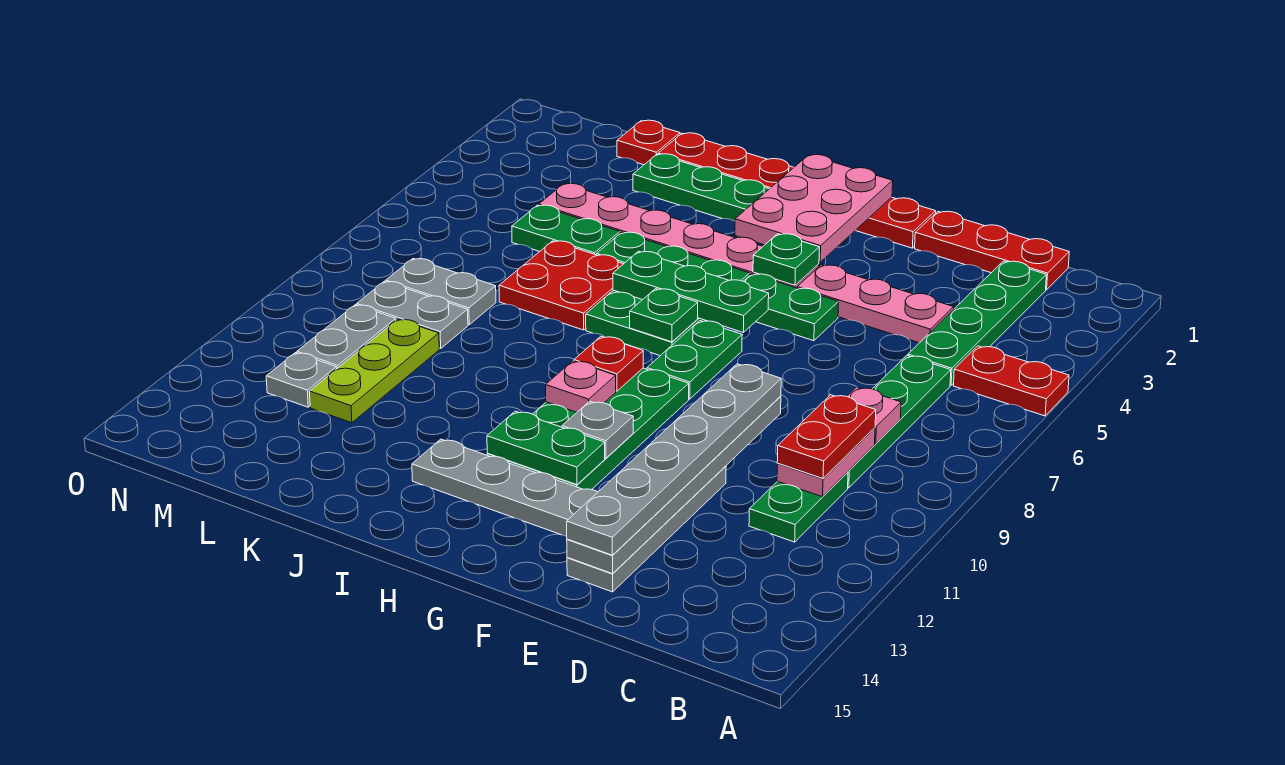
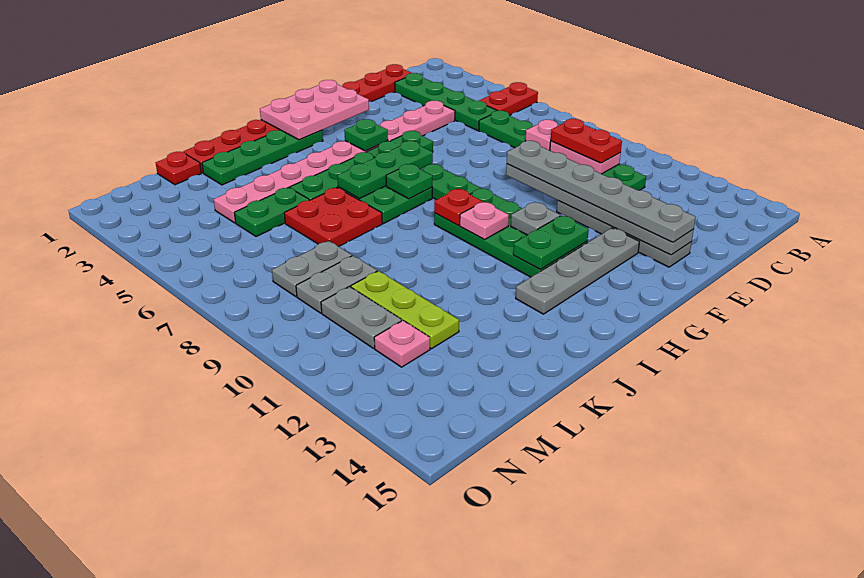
pink plate G1:H3 level 2 -> pink plate F1:H2 level 2
grey plate M12 level 1 -> pink plate M12 level 1

